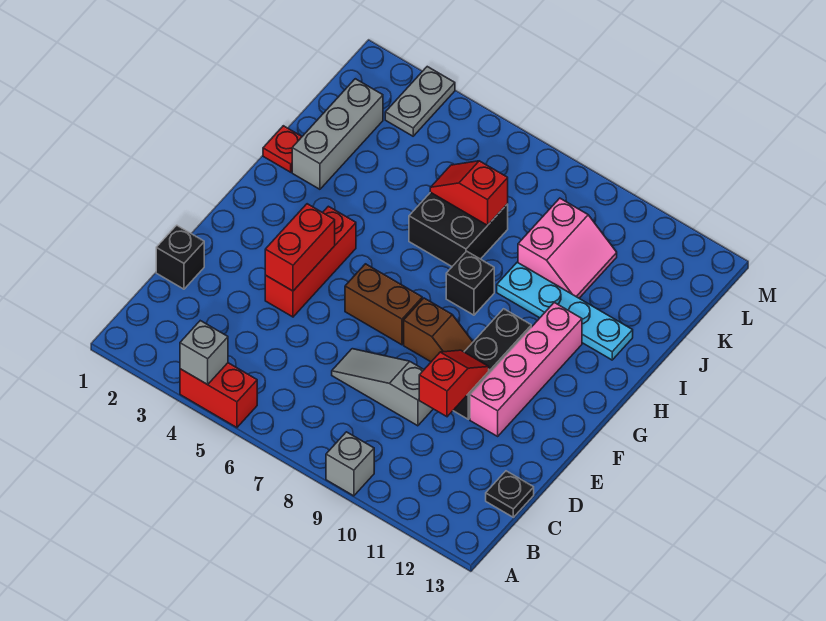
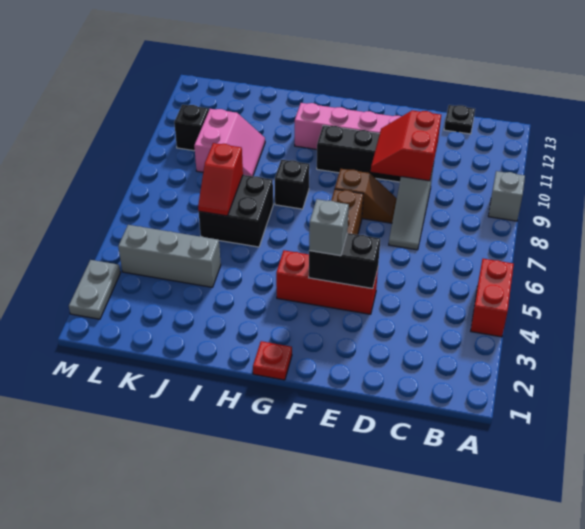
grey brick A4 level 2 -> grey brick F4 level 3
black brick D1 level 1 -> black brick L10 level 1
red slope D10:E10 level 2 top D -> red slope D9:E10 level 2 top D
red brick E4:F4 level 2 -> black brick E4:F4 level 2
brown slope F8:F9 level 1 top 8 -> brown slope E8:F8 level 1 top F
red plate I1 level 1 -> red plate G1 level 1
grey brick I2:K2 level 1 -> grey brick J4:L4 level 1
cyan plate I9:I12 level 1 -> none
pink slope J9:K10 level 1 top 9 -> pink slope J9:K10 level 1 top K
grey plate L3:M3 level 1 -> grey plate M2:M3 level 1

